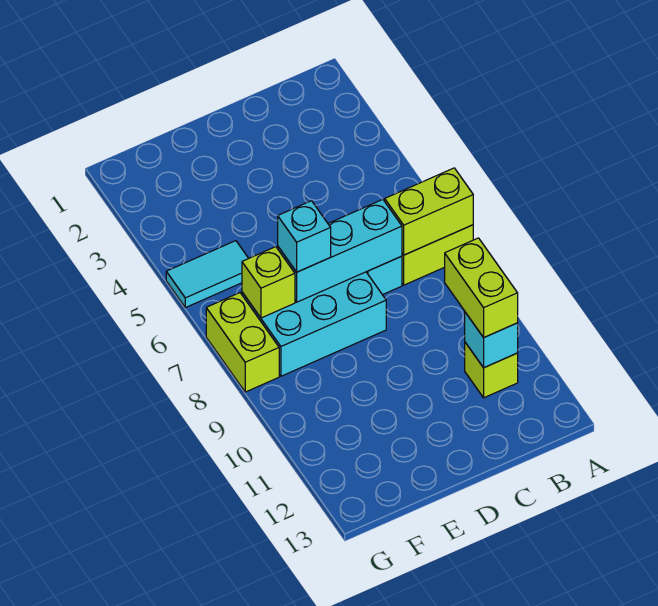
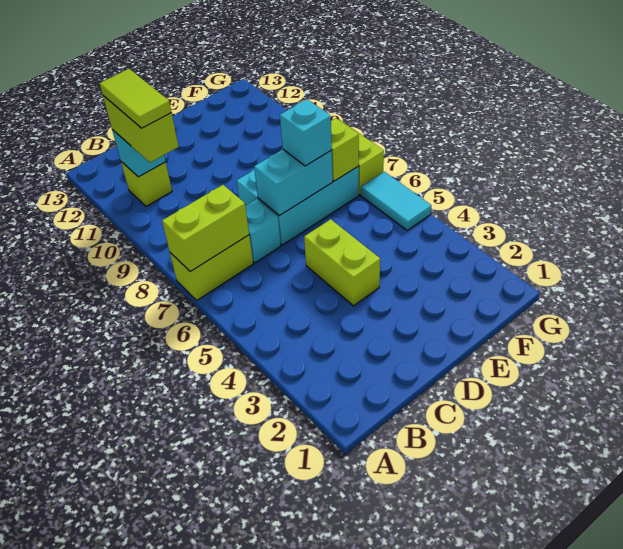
none -> lime tile B10:B11 level 4
cyan brick C7:E7 level 2 -> cyan brick D7:E7 level 2
none -> lime brick D4:D5 level 1
cyan tile F5:G5 level 1 -> cyan tile G5:G6 level 1

